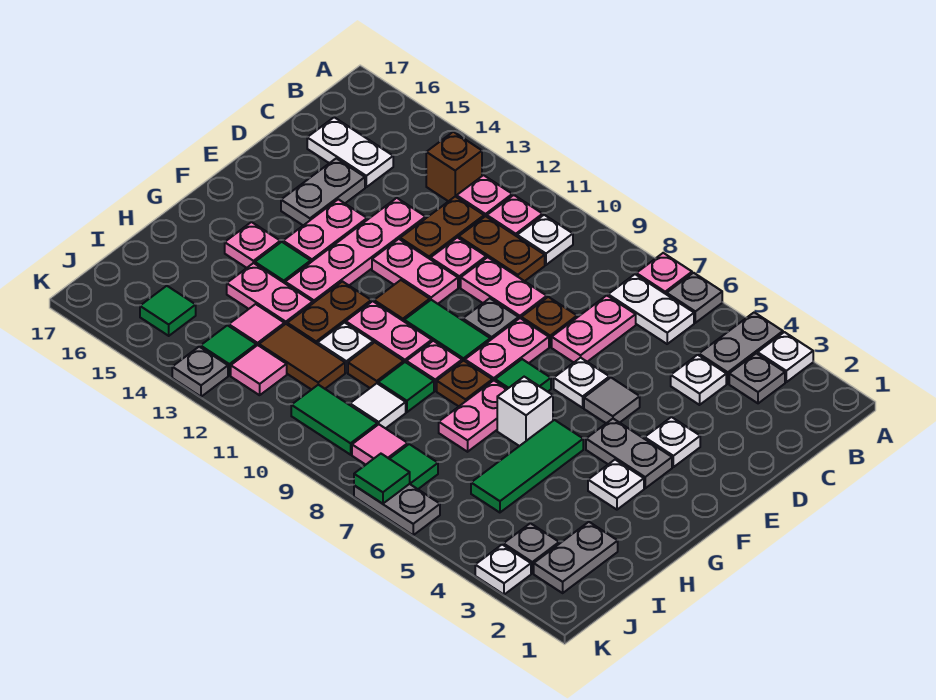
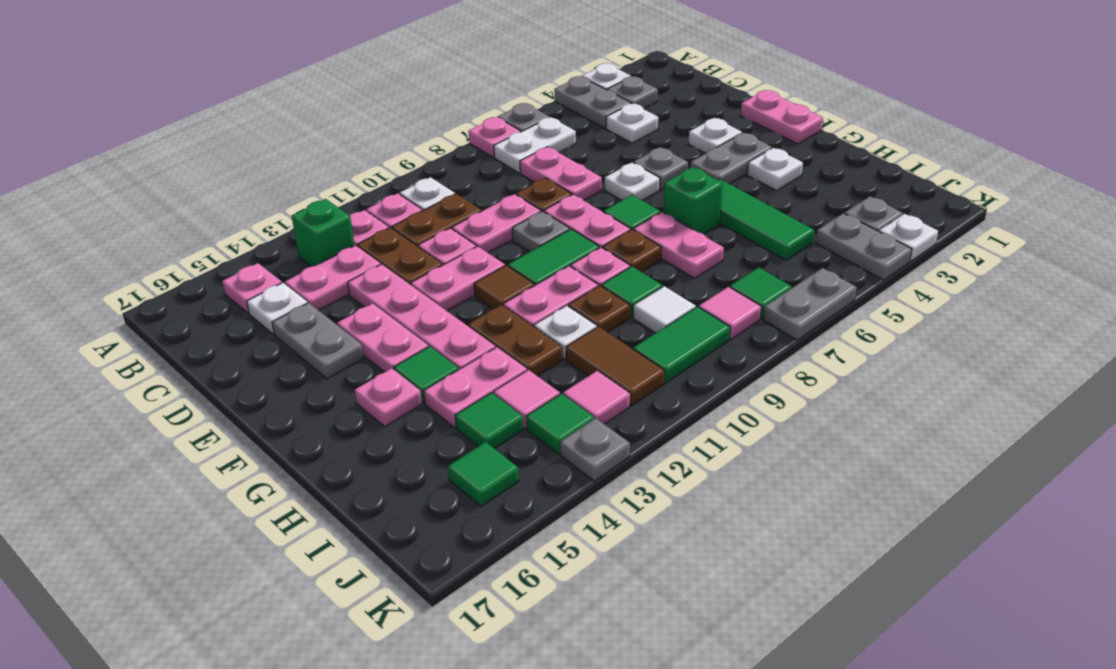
brown brick B13 level 1 -> green brick B13 level 1
none -> pink plate B15 level 1
none -> pink plate C13:C14 level 1
white plate C15:C16 level 1 -> white plate C15 level 1
none -> pink plate E1:F1 level 1
grey tile E5 level 1 -> grey plate E5 level 1
white brick G6 level 1 -> green brick G6 level 1
brown tile H10 level 1 -> brown plate H10 level 1
grey plate I2:J2 level 1 -> grey plate J4:K4 level 1
brown tile I11:I12 level 1 -> brown tile I11:J11 level 1
green tile K7 level 2 -> green tile I14 level 1

